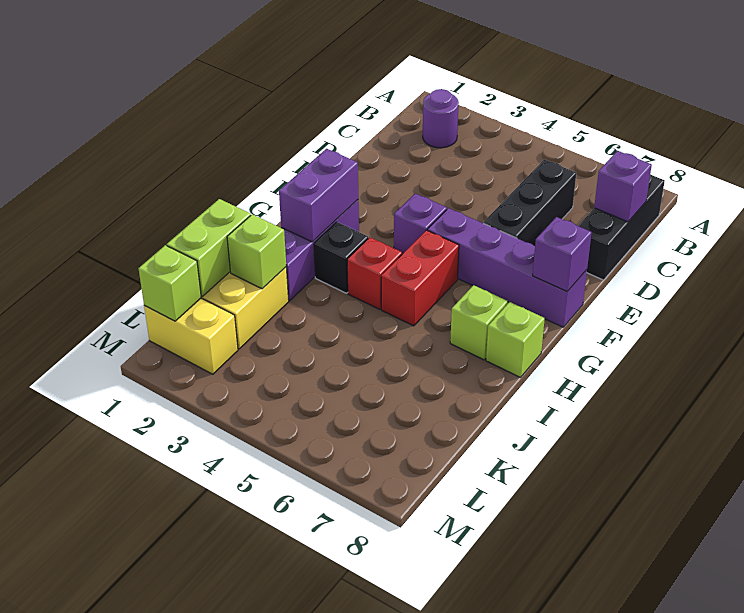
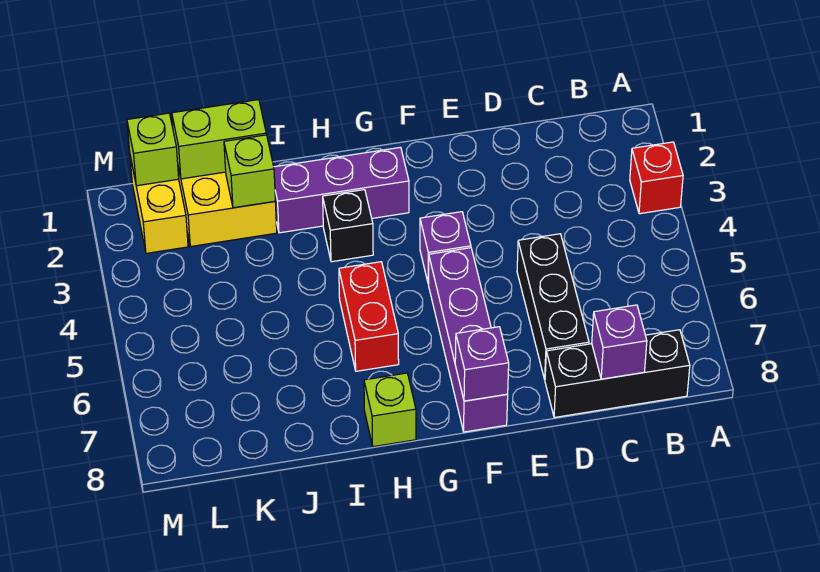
purple round brick B2 level 1 -> none
black brick C6:E6 level 1 -> black brick D5:D7 level 1
purple brick G2:H2 level 2 -> none
red brick G5:H5 level 1 -> red brick H5:H6 level 1
red brick H4 level 1 -> red brick A3 level 1
lime brick H7 level 1 -> none

